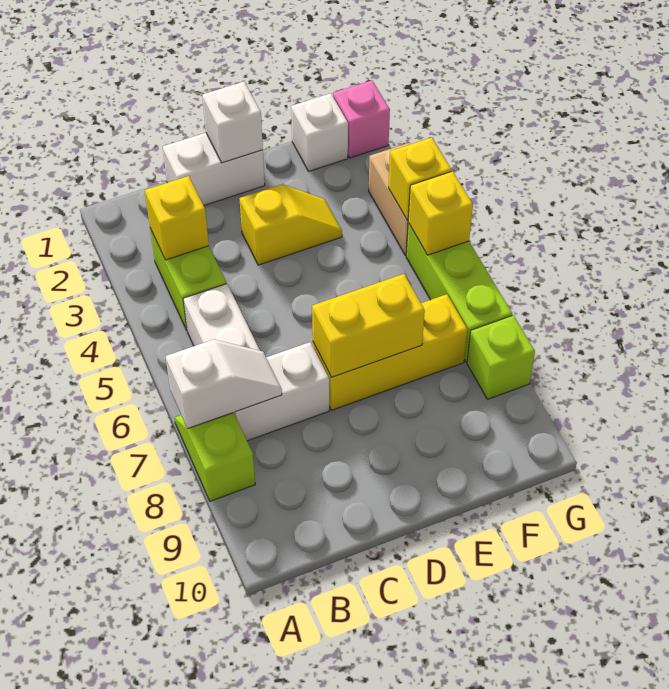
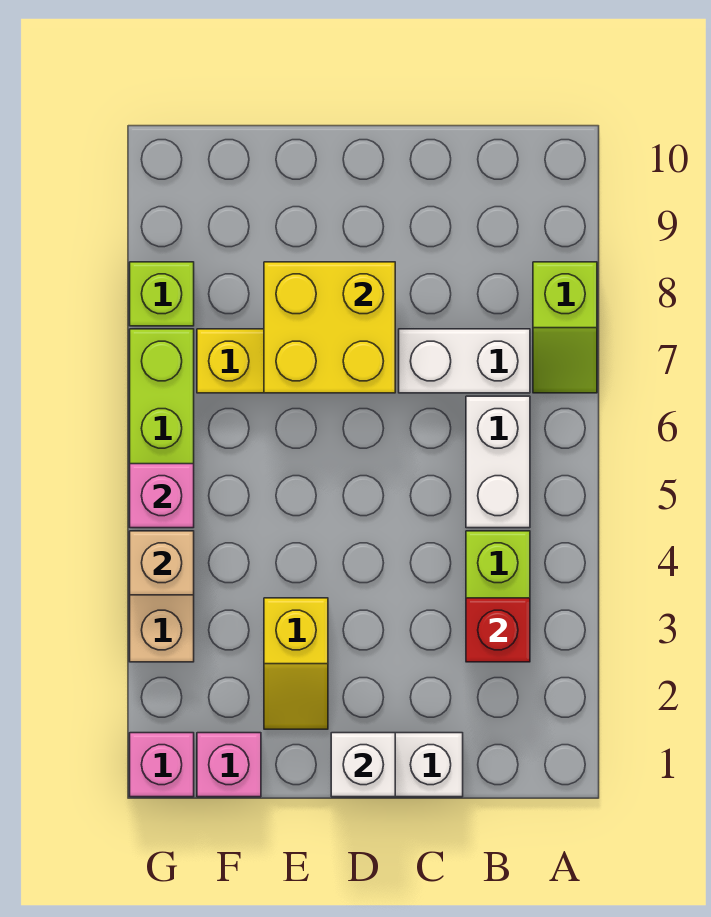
white slope A7:B7 level 2 top A -> none
yellow brick B3 level 2 -> red brick B3 level 2
yellow slope D3:E3 level 1 top D -> yellow slope E2:E3 level 1 top 3
yellow brick D7:E7 level 2 -> yellow brick D7:E8 level 2
white brick F1 level 1 -> pink brick F1 level 1
yellow brick G4 level 2 -> tan brick G4 level 2
yellow brick G5 level 2 -> pink brick G5 level 2

